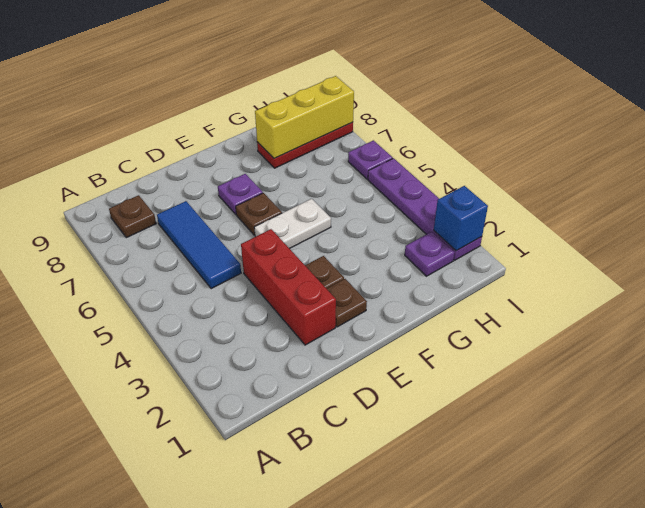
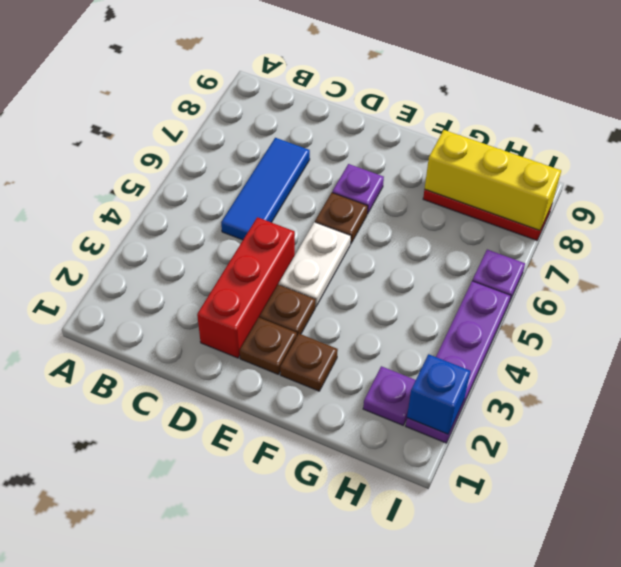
brown plate B8 level 1 -> brown plate F2 level 1
white plate E5:F5 level 1 -> white plate E4:E5 level 1

